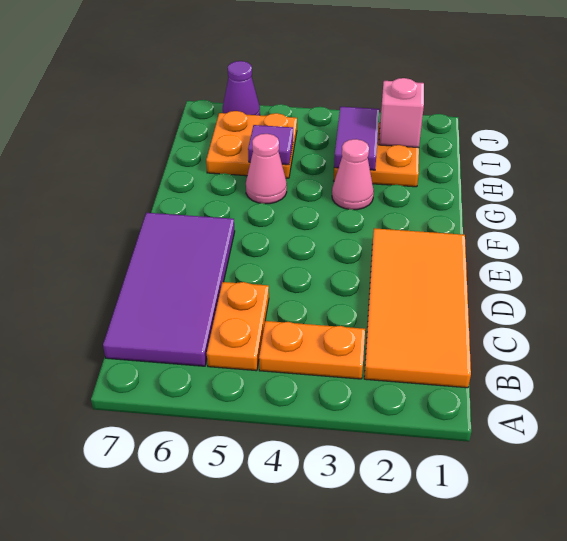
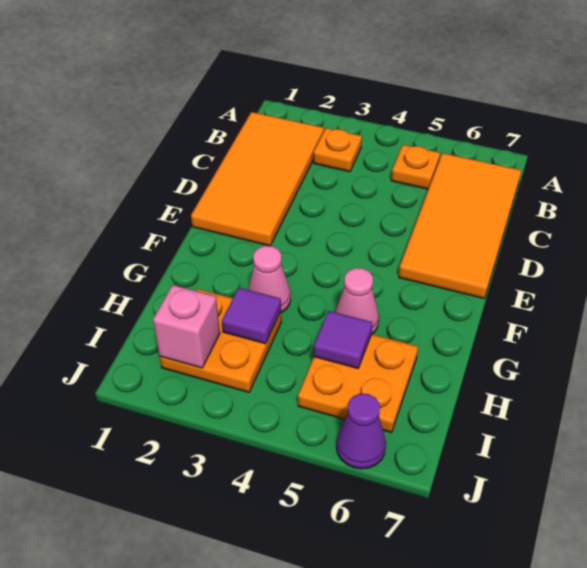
orange plate B3:B4 level 1 -> orange plate B3 level 1
orange plate B5:C5 level 1 -> orange plate B5 level 1
purple tile B6:E7 level 1 -> orange tile B6:E7 level 1
purple tile H3:I3 level 2 -> purple tile H3 level 2

